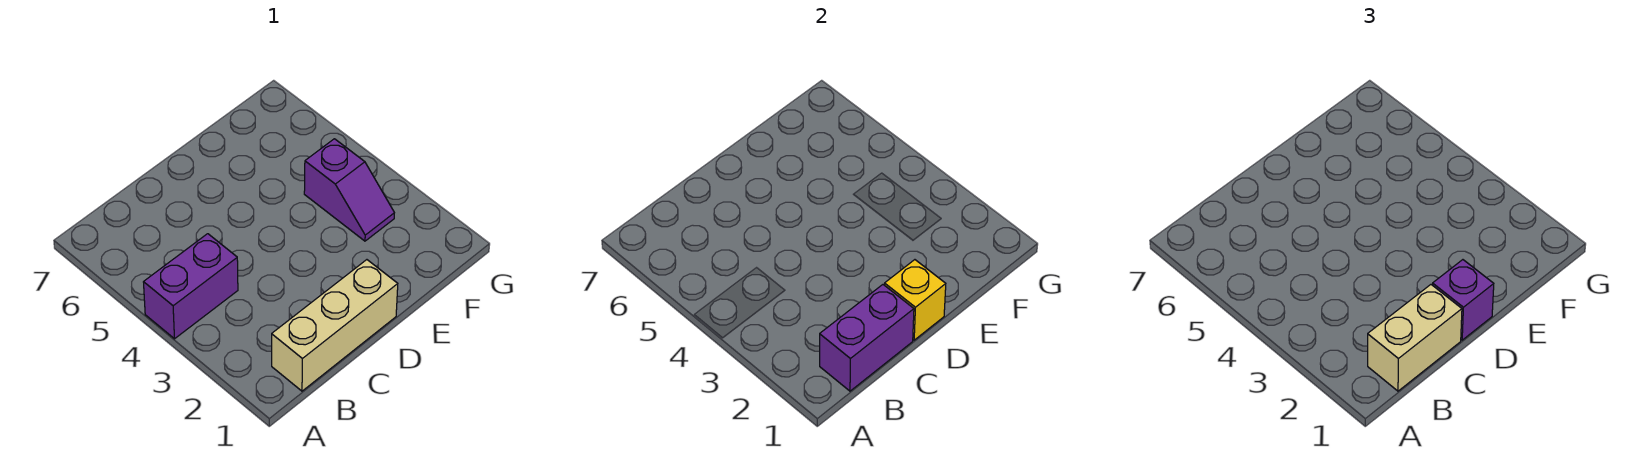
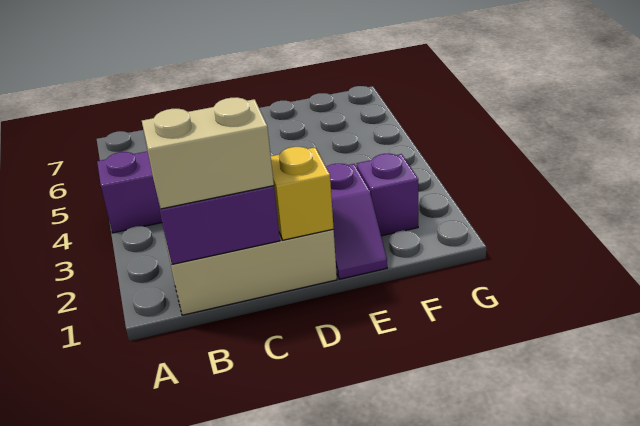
purple brick D1 level 3 -> purple brick F2 level 1
purple slope F3:F4 level 1 top 4 -> purple slope E1:E2 level 1 top 2

